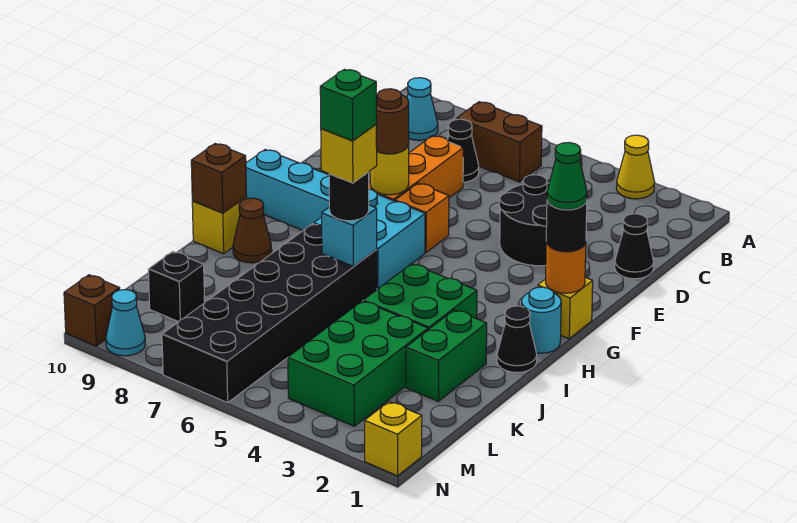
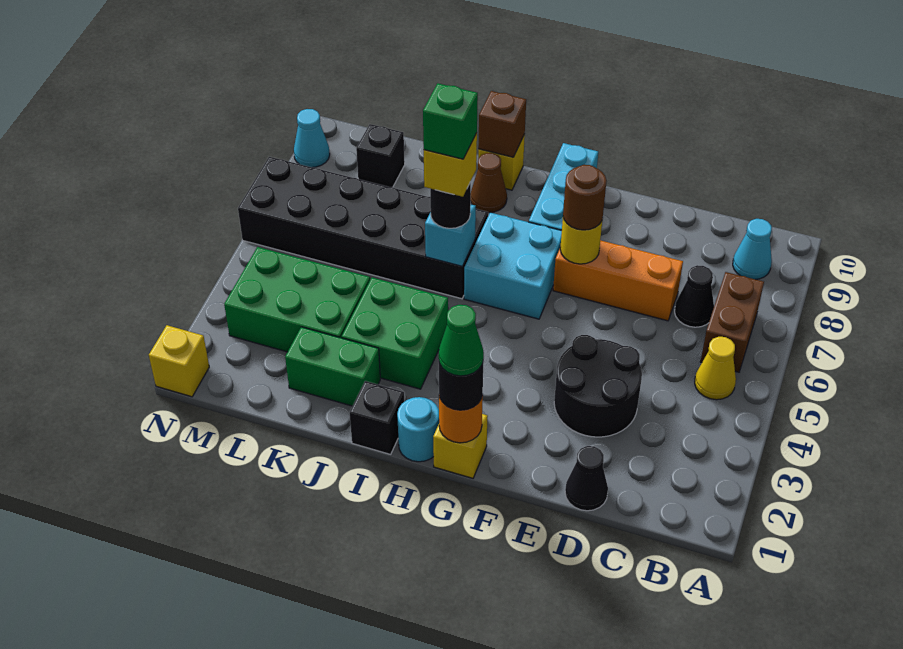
yellow cone A3 level 1 -> yellow cone B5 level 1
orange brick F6 level 1 -> none
black cone I1 level 1 -> black brick I1 level 1
brown brick N10 level 1 -> none

